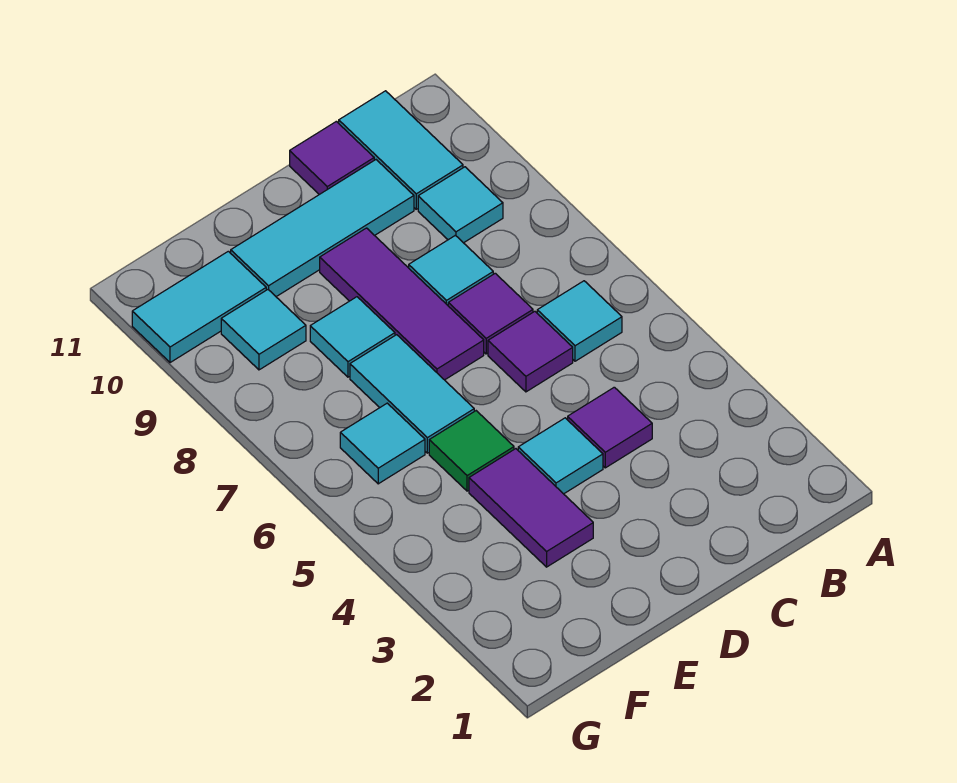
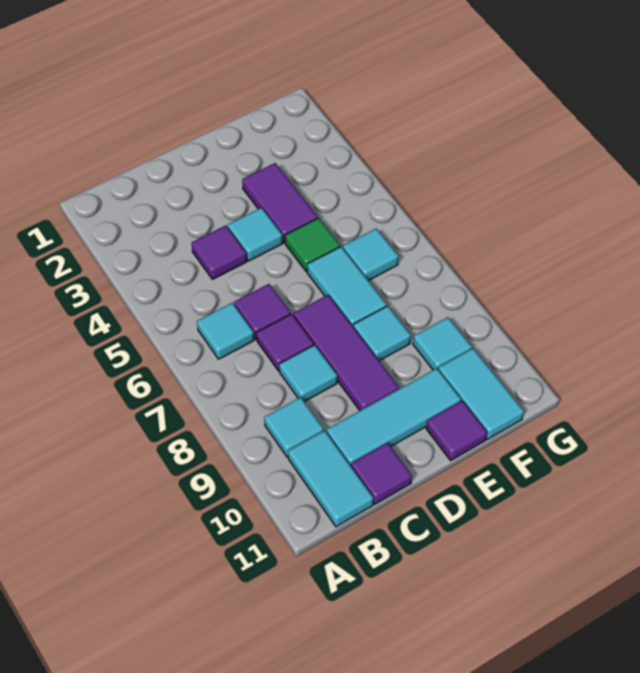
none -> purple tile E11 level 1
cyan tile F10:G10 level 1 -> cyan tile F10:F11 level 1

